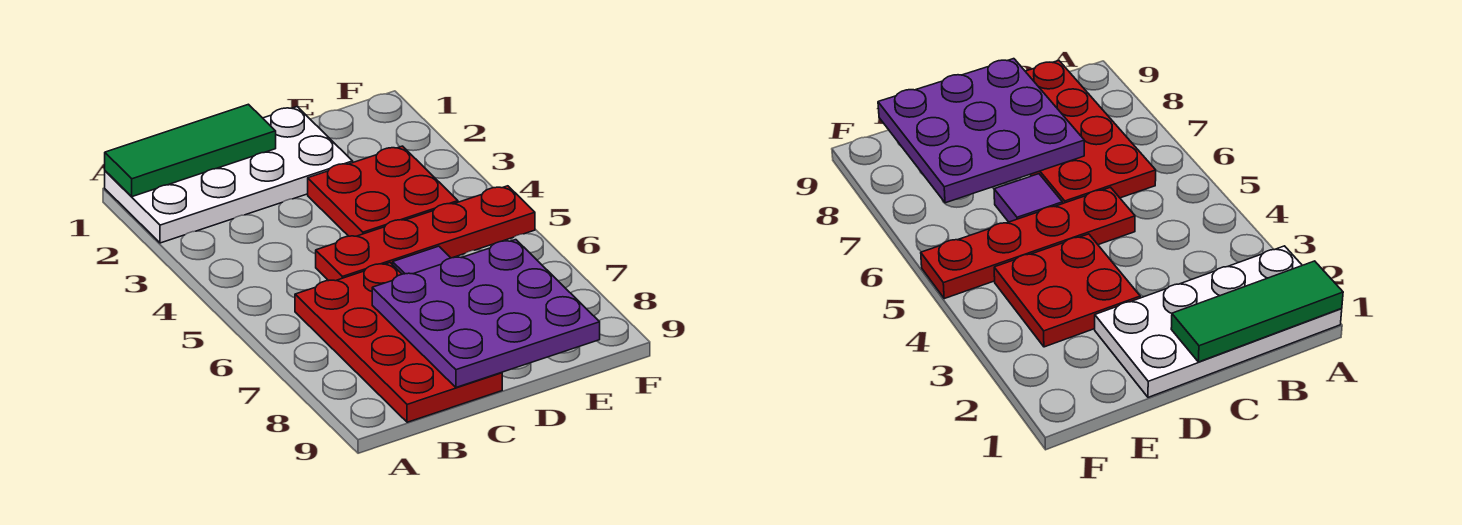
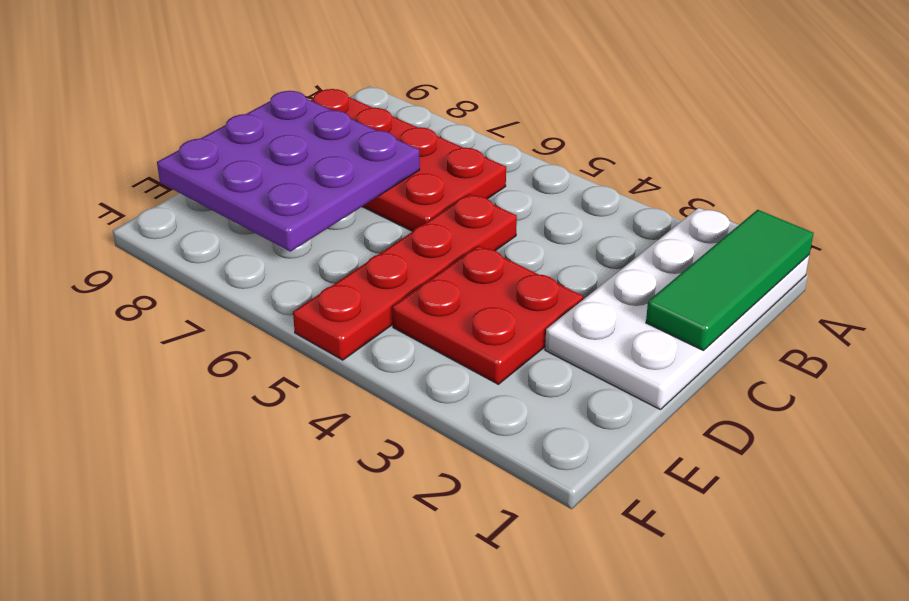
purple tile D6 level 1 -> none

